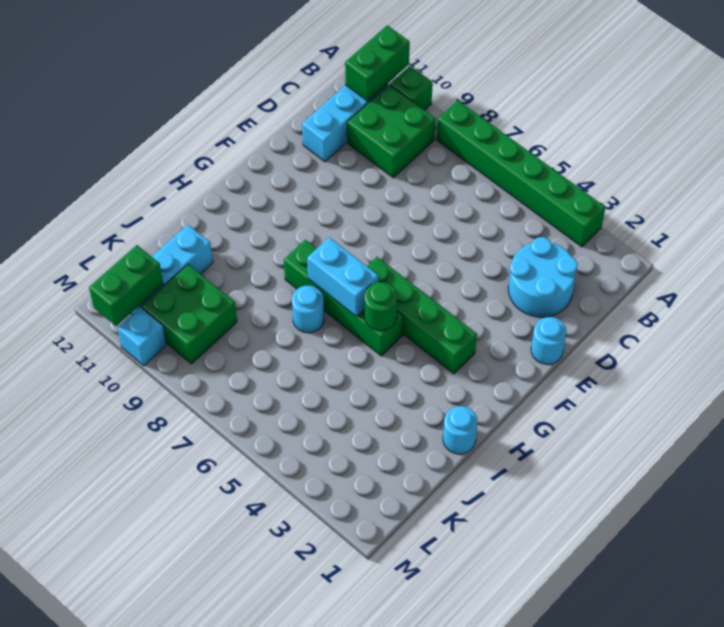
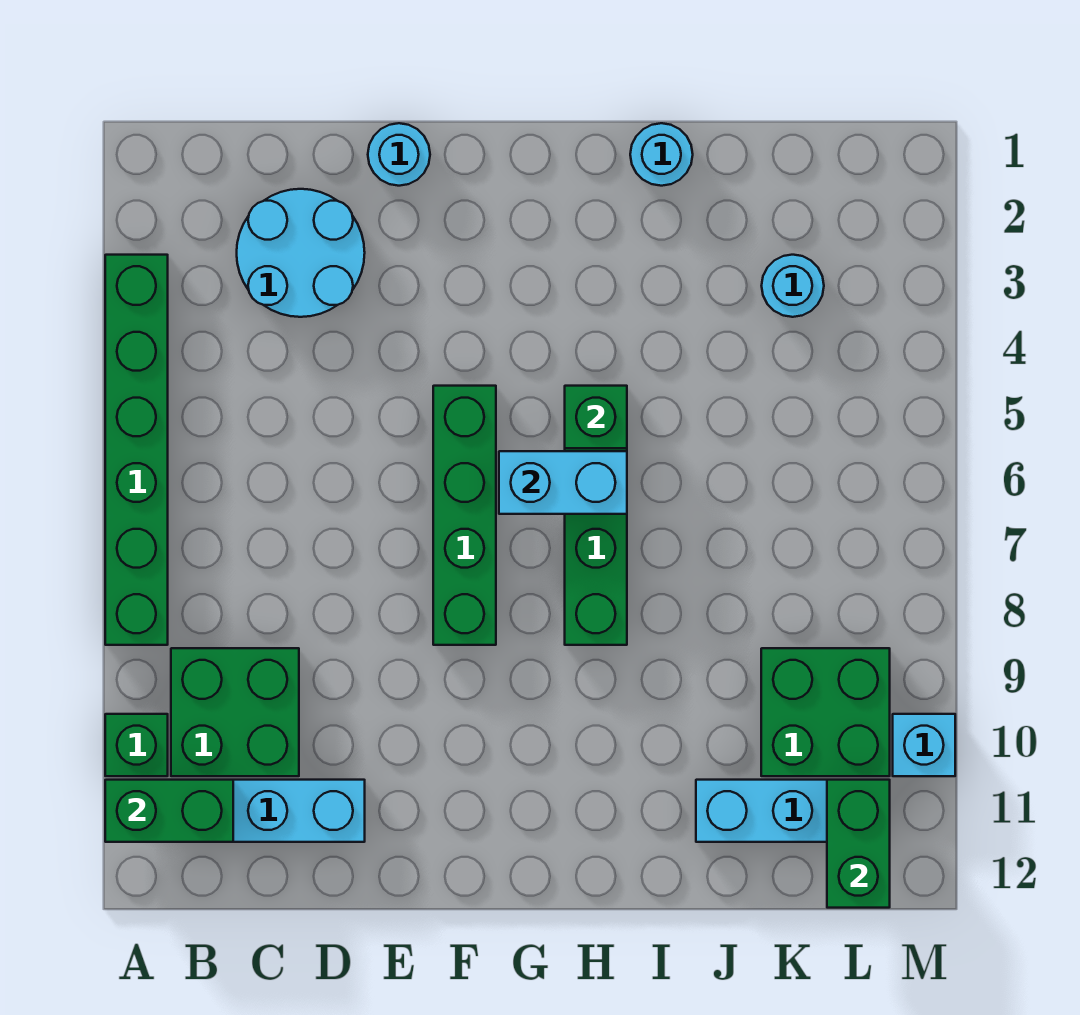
green brick G3:G6 level 1 -> green brick F5:F8 level 1
green round brick H5 level 2 -> green brick H5 level 2
cyan brick H6:H7 level 2 -> cyan brick G6:H6 level 2
cyan round brick I7 level 1 -> cyan round brick K3 level 1
green brick L11:M11 level 2 -> green brick L11:L12 level 2

